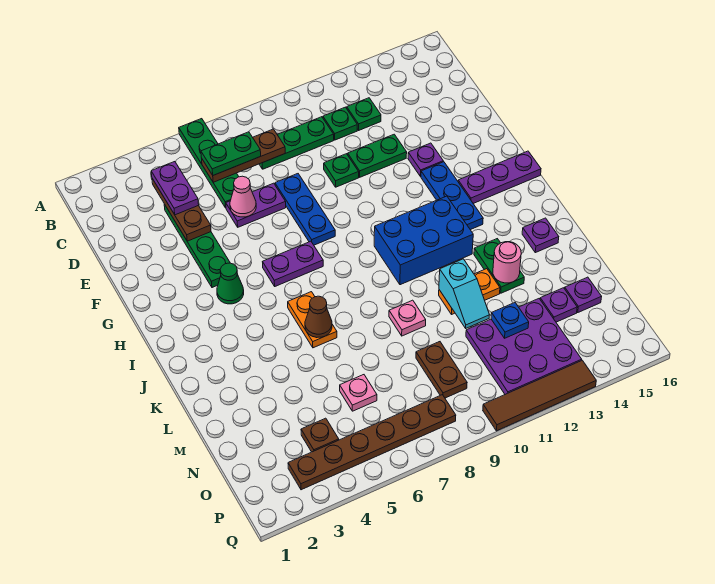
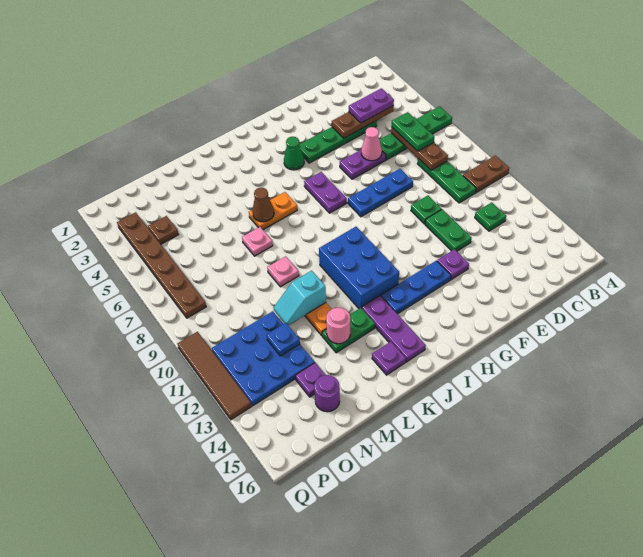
green plate C11 level 1 -> none
purple plate E6:E7 level 1 -> purple plate E6:F6 level 1
purple plate H14:H16 level 1 -> purple plate J13:J15 level 1
pink plate N6 level 1 -> pink plate L7 level 1
brown plate N9:O9 level 1 -> brown plate A10:B10 level 1
purple plate N11:P13 level 1 -> blue plate N11:P13 level 1
purple plate N15 level 1 -> purple round brick N15 level 1

